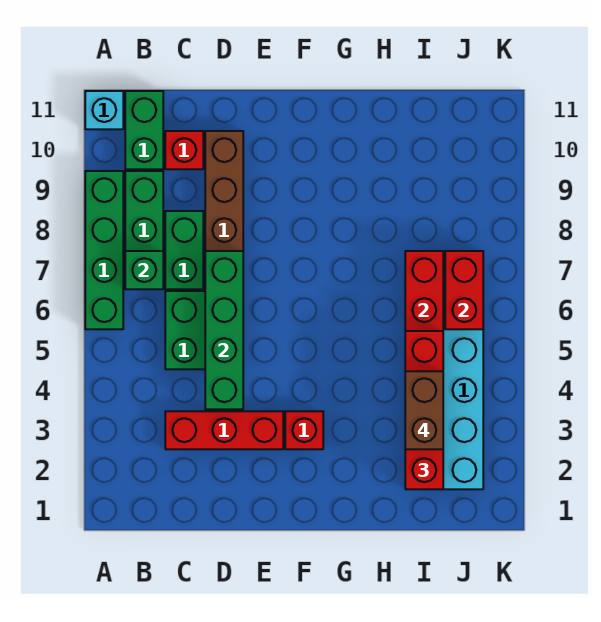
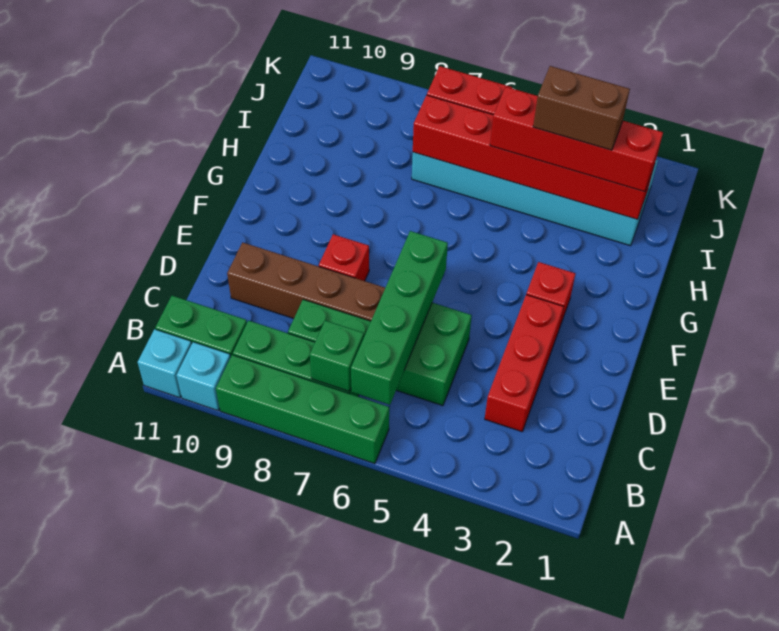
none -> cyan brick A10 level 1
red brick C10 level 1 -> red brick E8 level 1
green brick D4:D7 level 2 -> green brick B6:E6 level 2

